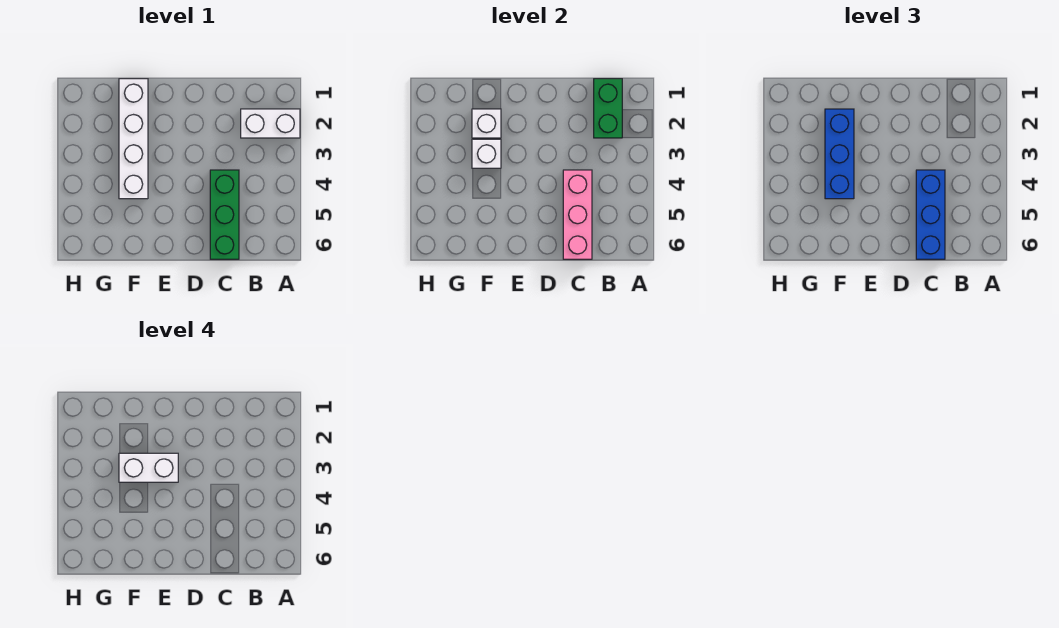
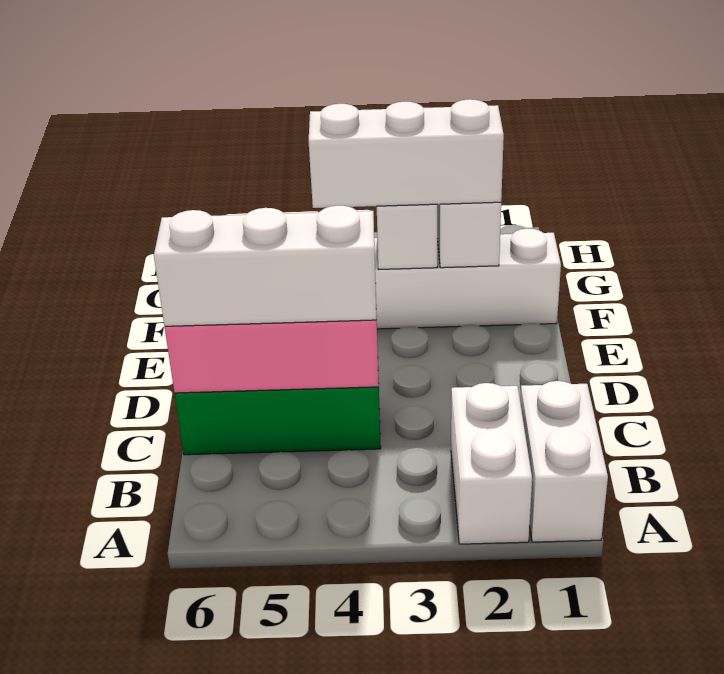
green brick B1:B2 level 2 -> none
blue brick C4:C6 level 3 -> white brick C4:C6 level 3
white brick E3:F3 level 4 -> white brick A1:B1 level 1
blue brick F2:F4 level 3 -> white brick F2:F4 level 3

